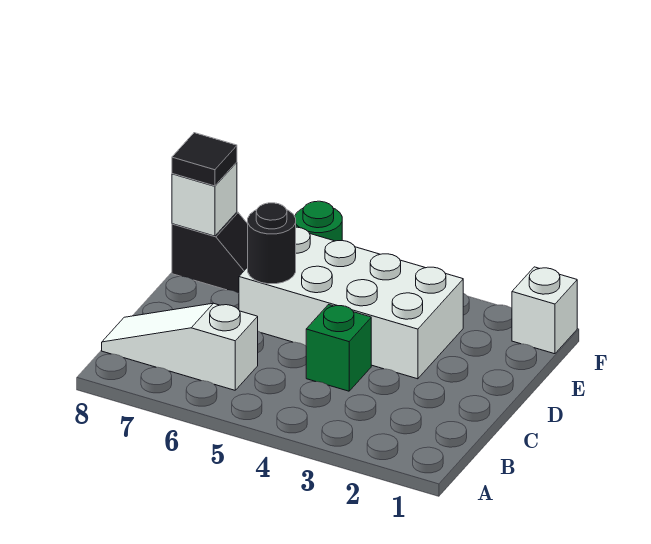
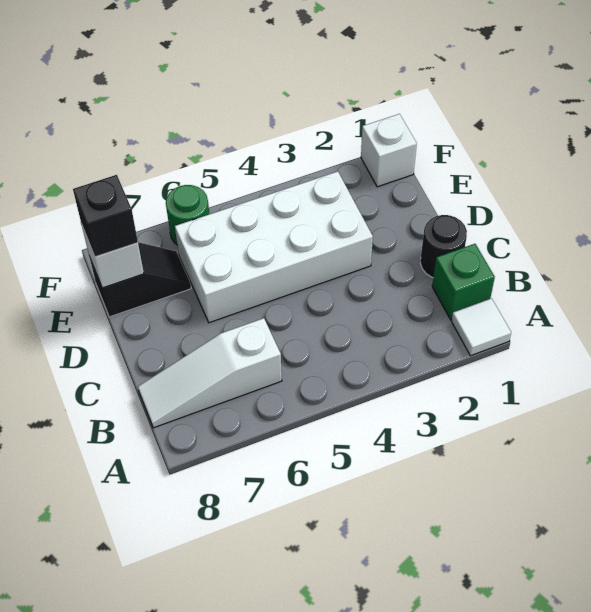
none -> white tile A1 level 1
green brick C4 level 1 -> green brick B1 level 1
black round brick D6 level 2 -> black round brick C1 level 1
black tile E8 level 3 -> black brick E8 level 3

